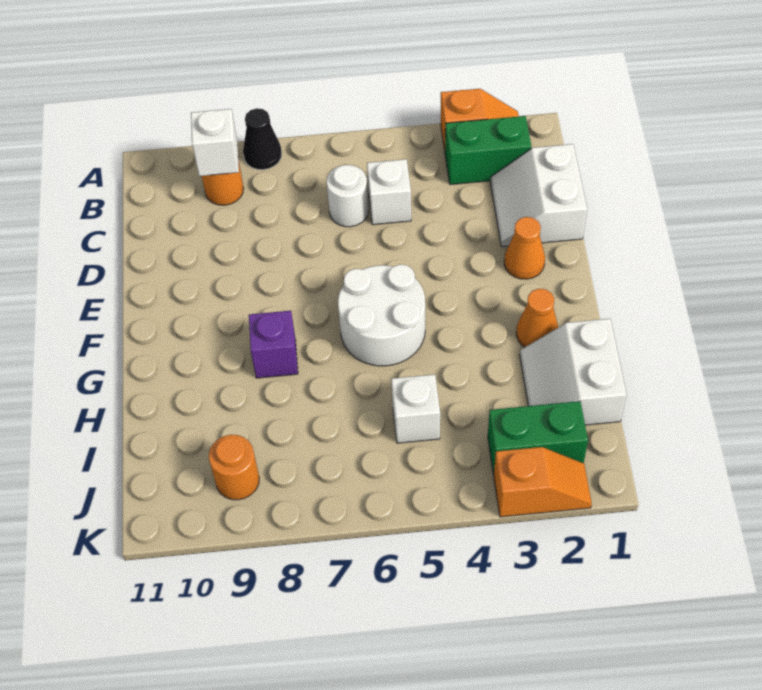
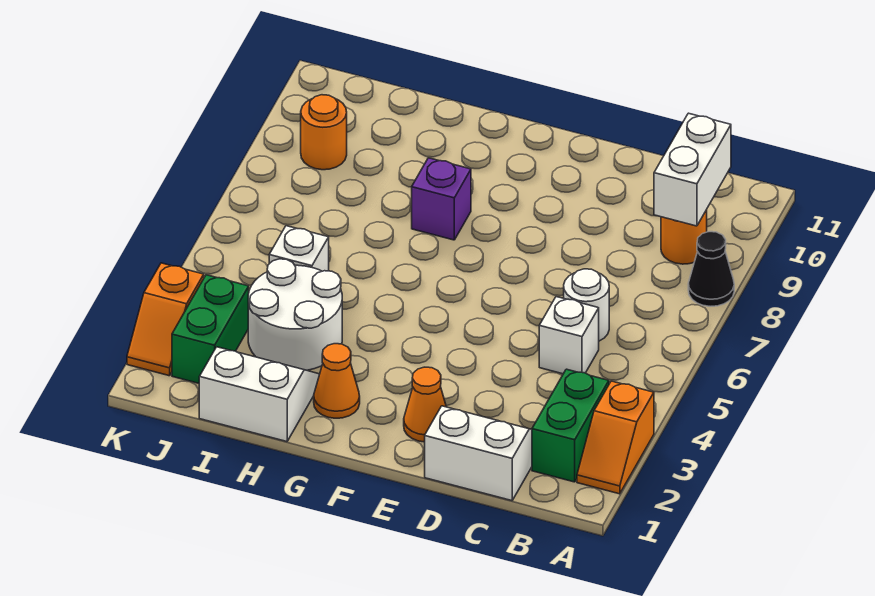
white brick B9 level 2 -> white brick B9:B10 level 2
white round brick F5:G6 level 1 -> white round brick H3:I4 level 1

